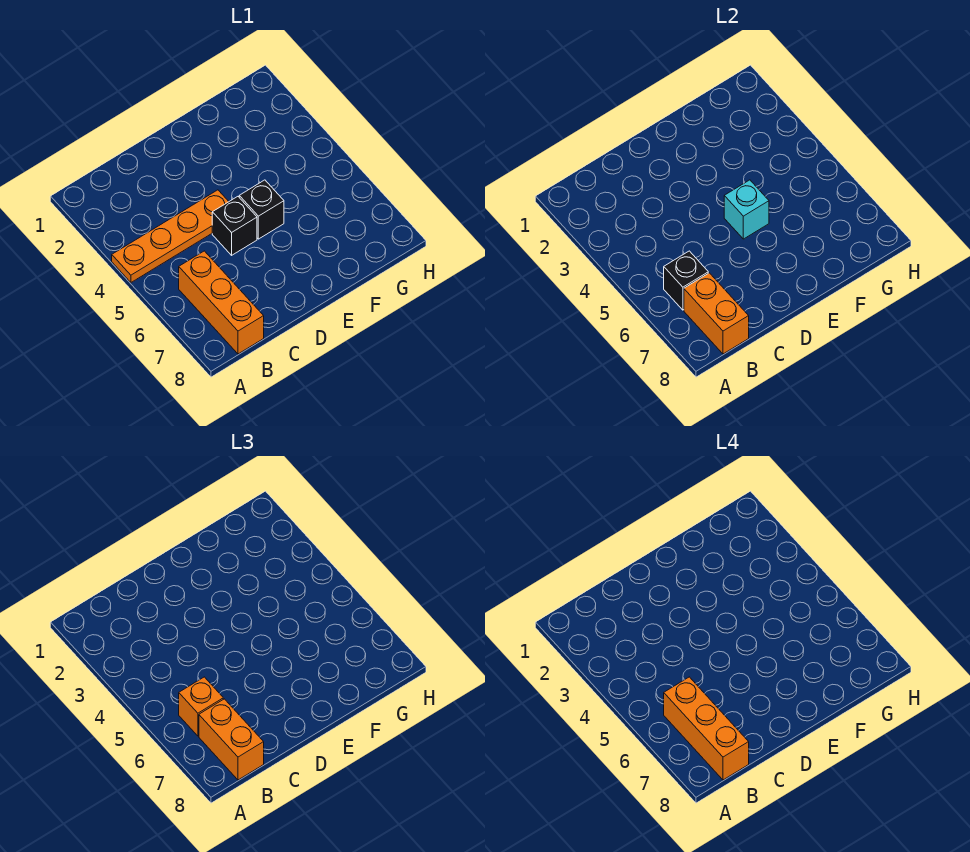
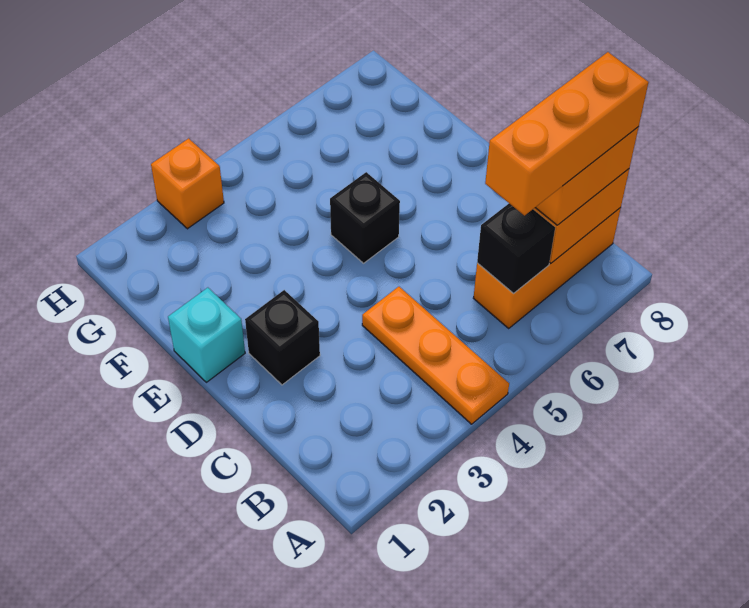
orange plate A4:D4 level 1 -> orange plate A4:C4 level 1
orange brick B6 level 3 -> orange brick H3 level 1
black brick D5 level 1 -> black brick D2 level 1
cyan brick E5 level 2 -> cyan brick E1 level 1

